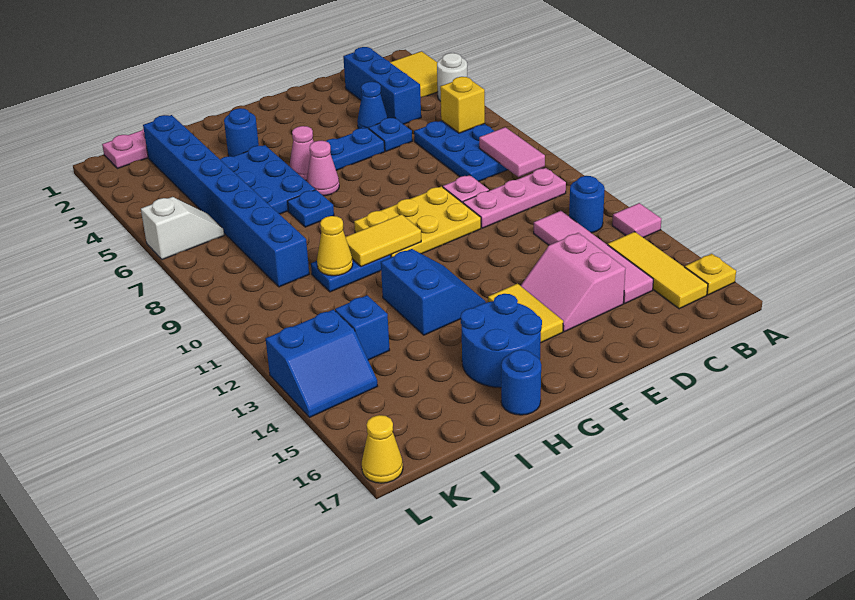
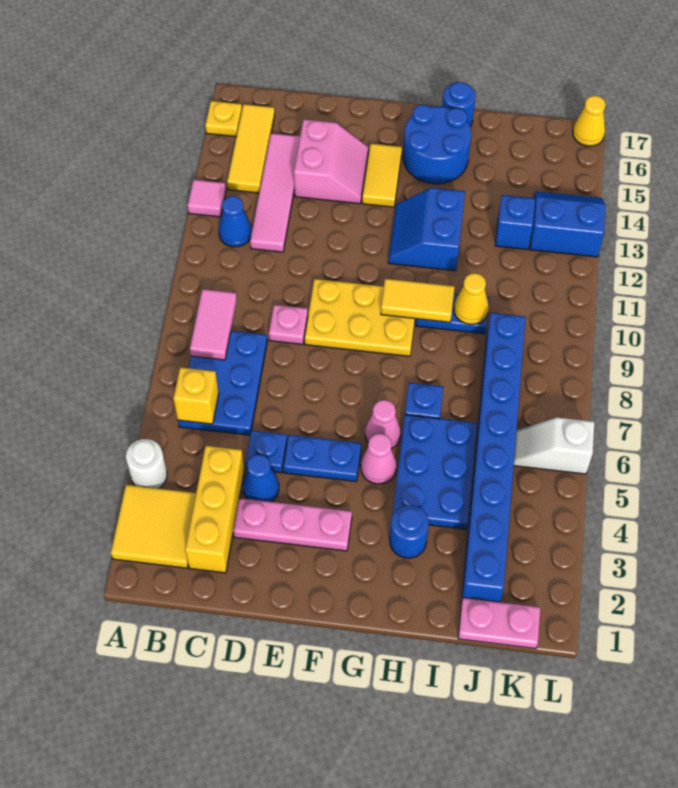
pink plate B10:D10 level 1 -> pink plate D3:F3 level 1
blue round brick B12 level 1 -> blue cone B12 level 1
blue brick C2:C4 level 1 -> yellow brick C2:C4 level 1

